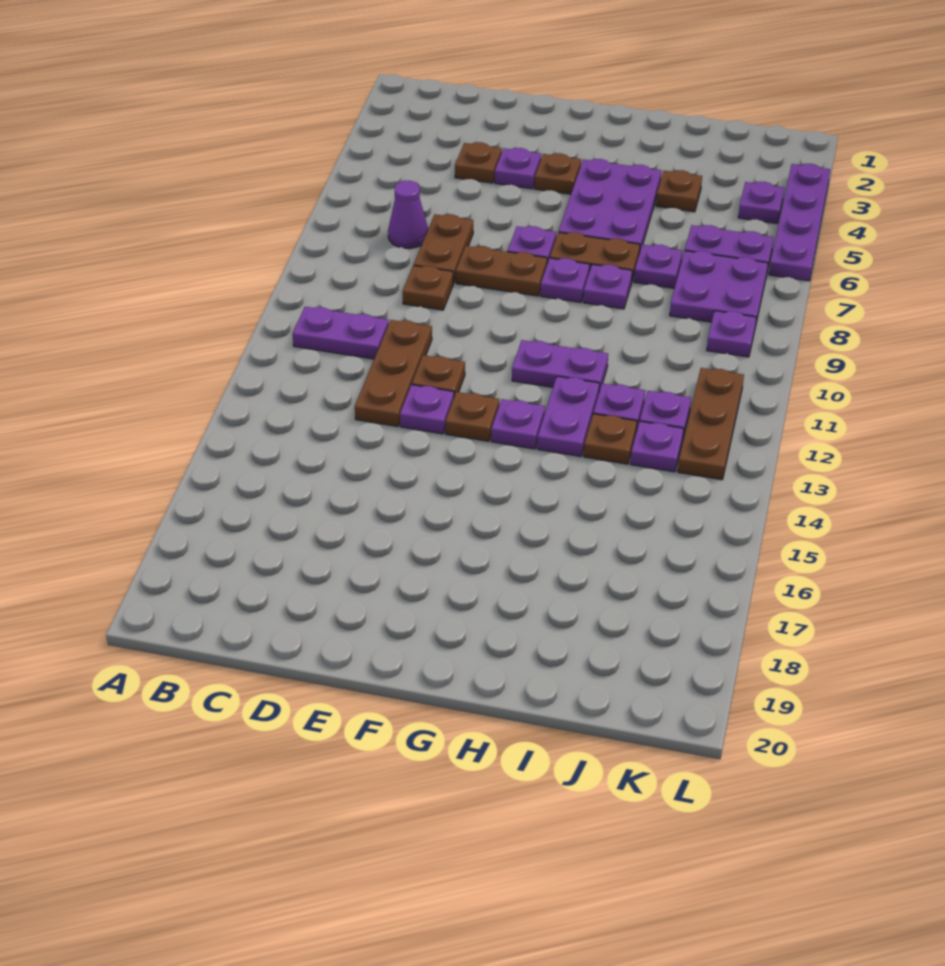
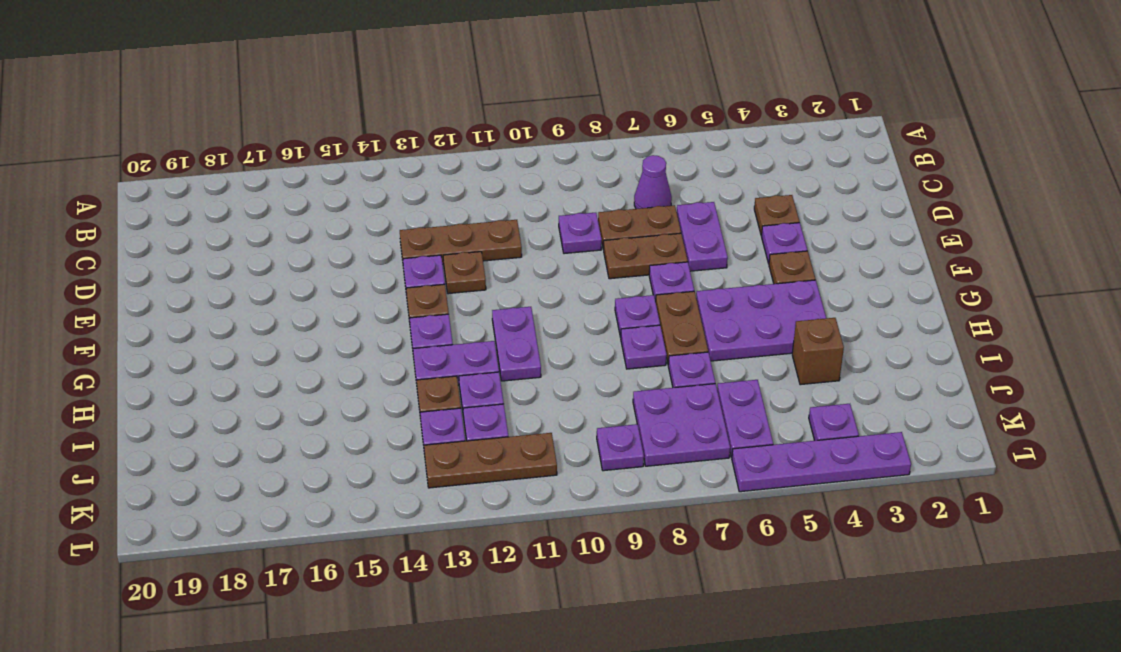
purple plate B11:C11 level 1 -> purple plate D6:E6 level 1
brown plate D9 level 1 -> purple plate D9 level 1
brown plate E8:F8 level 1 -> brown plate E7:E8 level 1
brown plate I4 level 1 -> brown brick I4 level 1

